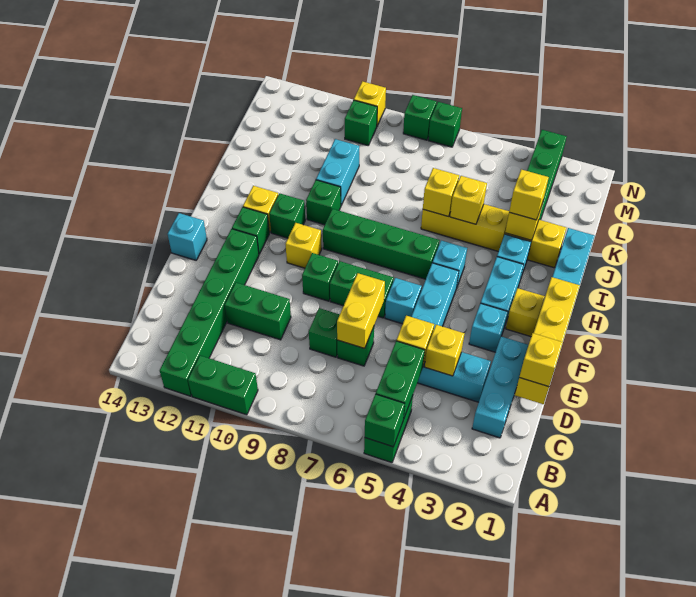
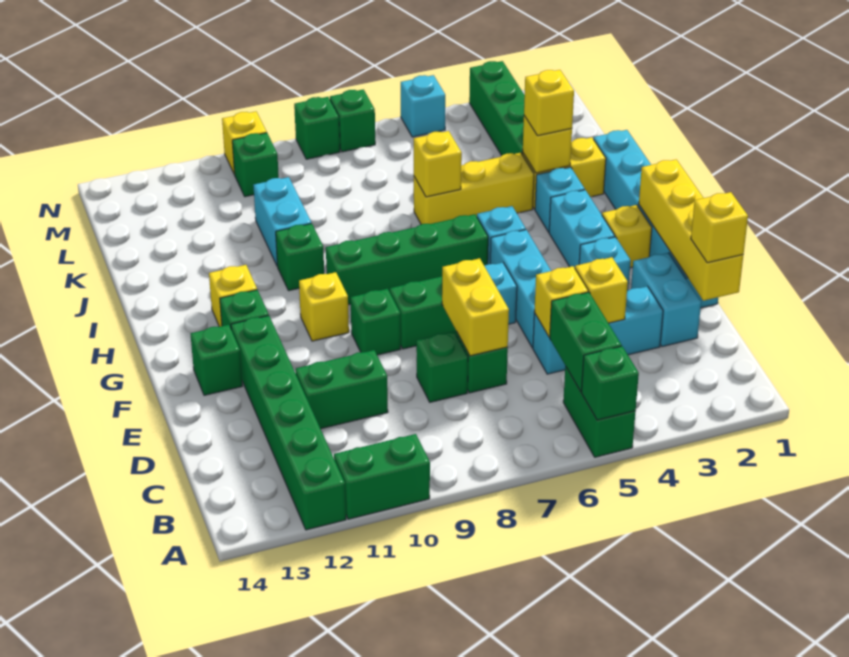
cyan brick C2:E2 level 1 -> cyan brick D2:E2 level 1
cyan brick F14 level 1 -> cyan brick N5 level 1
green brick H11 level 1 -> green brick F13 level 1
yellow brick J5 level 2 -> none

